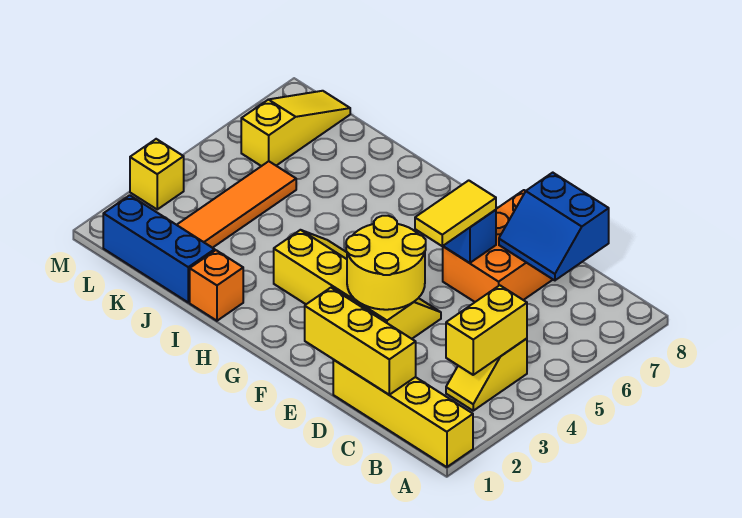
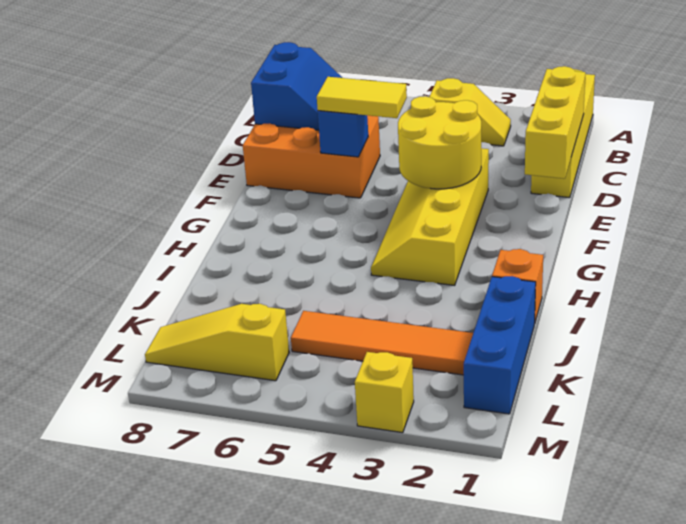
yellow brick B3:B4 level 2 -> none

